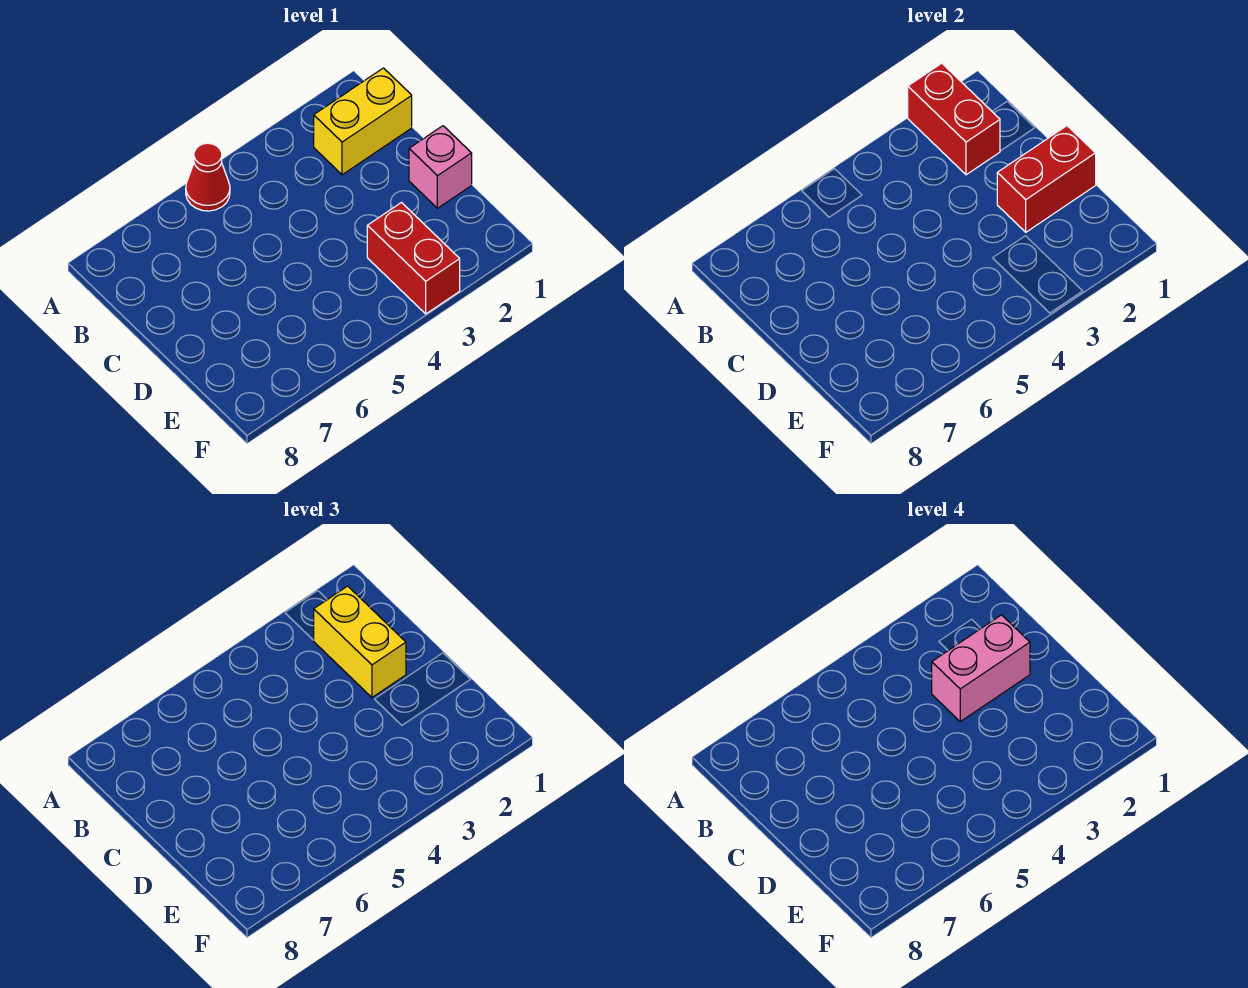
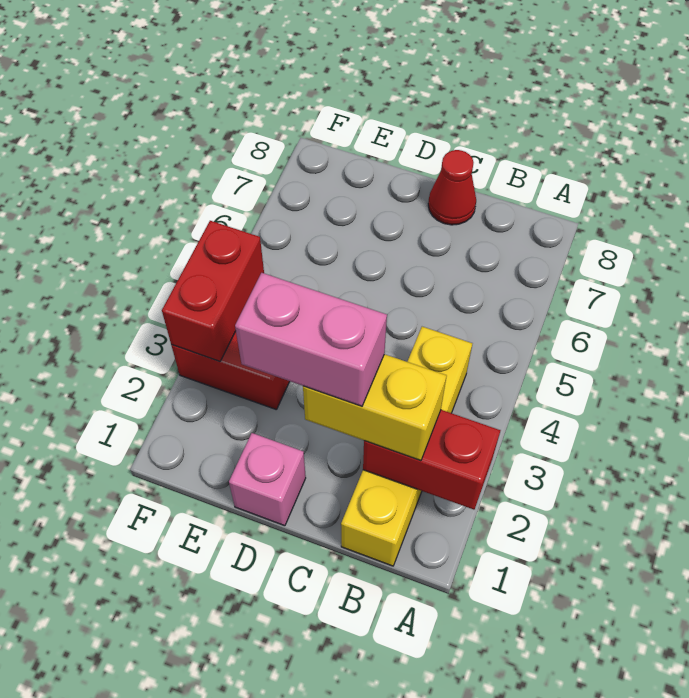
red cone A5 level 1 -> red cone C8 level 1
yellow brick B1:B2 level 1 -> yellow brick B1:B4 level 1
pink brick C2:C3 level 4 -> pink brick C2:D2 level 4
red brick D1:D2 level 2 -> red brick F3:F4 level 2

